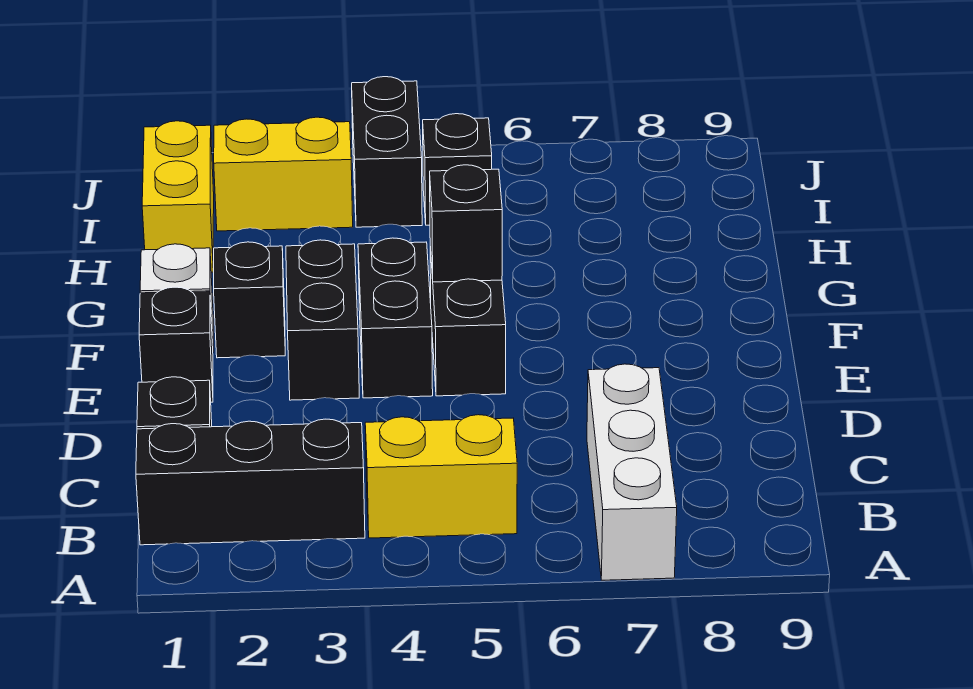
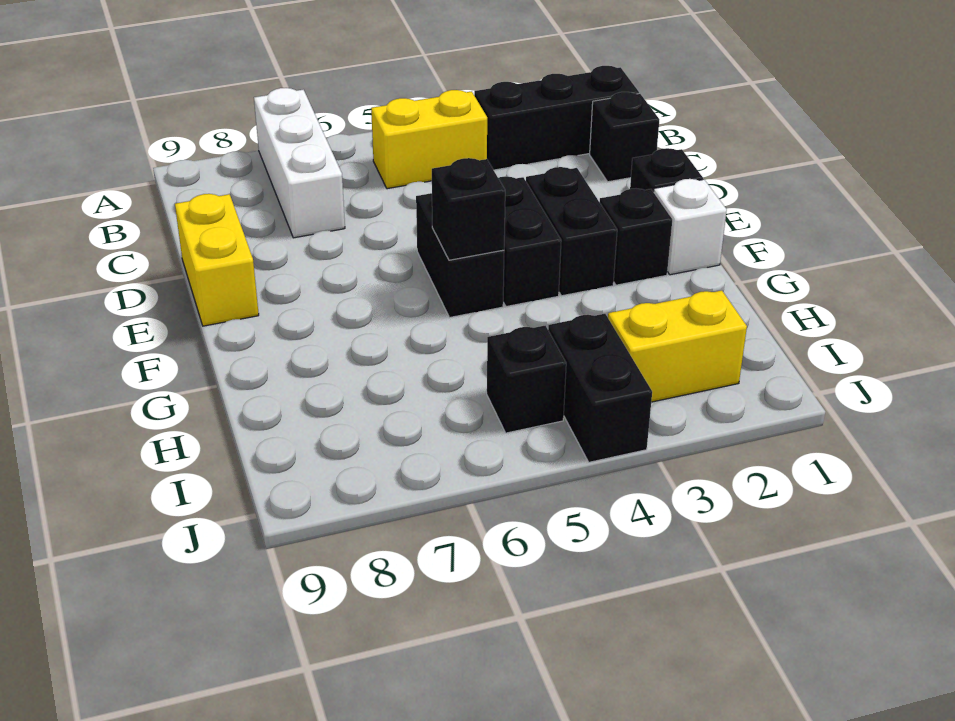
yellow brick H1:I1 level 1 -> yellow brick D9:E9 level 1

